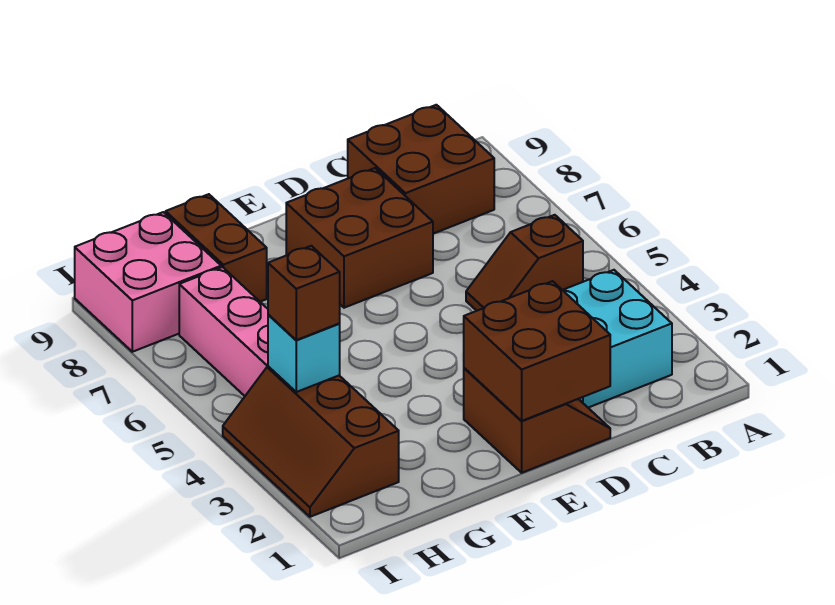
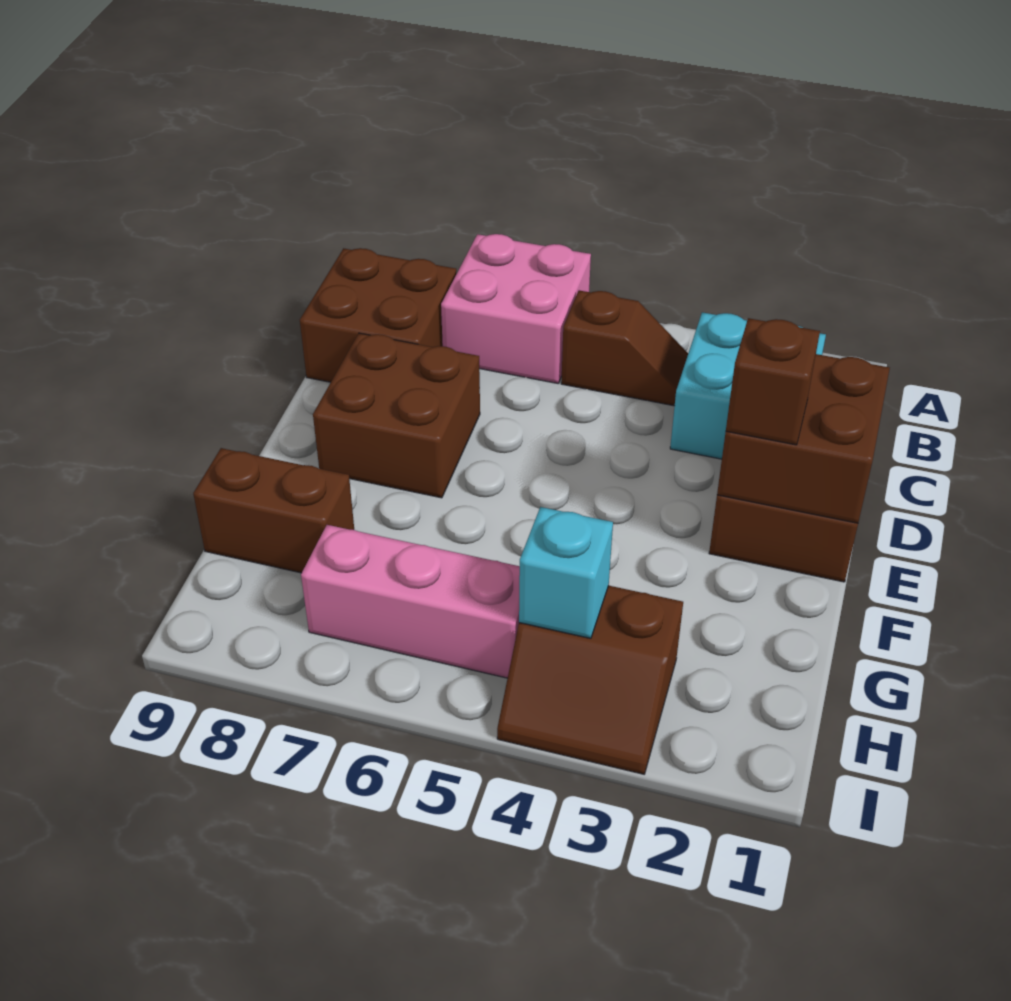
brown slope B5:C5 level 1 top B -> brown slope B4:B5 level 1 top 5
brown slope H2:I4 level 1 top H -> brown slope H3:I4 level 1 top H
brown brick H4 level 3 -> brown brick E2 level 3
pink brick H8:I9 level 1 -> pink brick A6:B7 level 1

